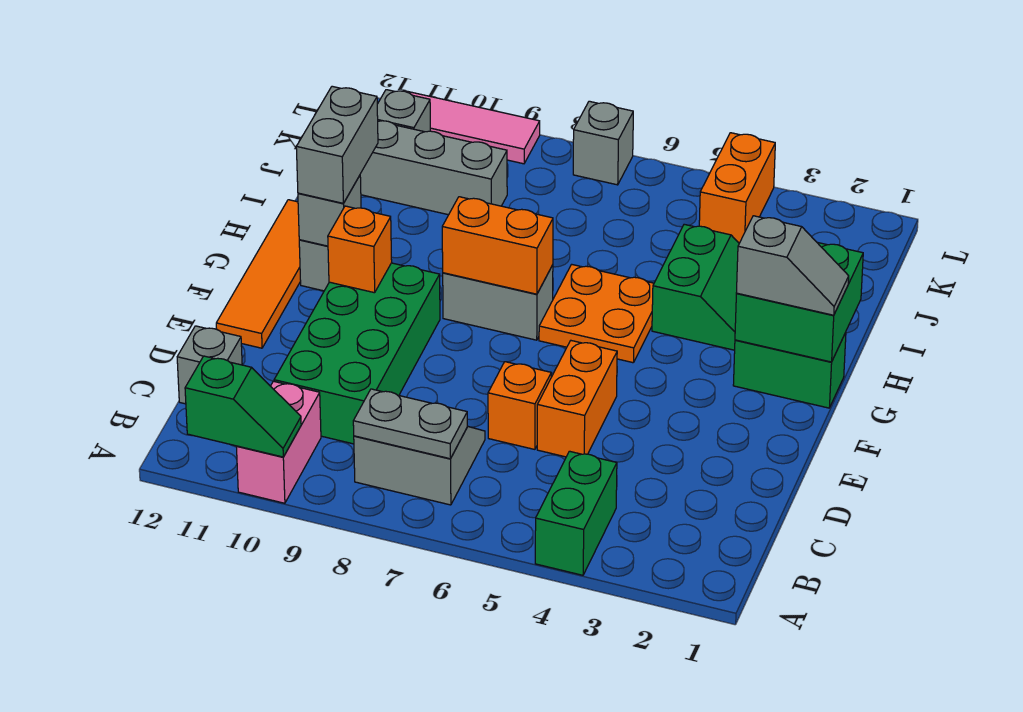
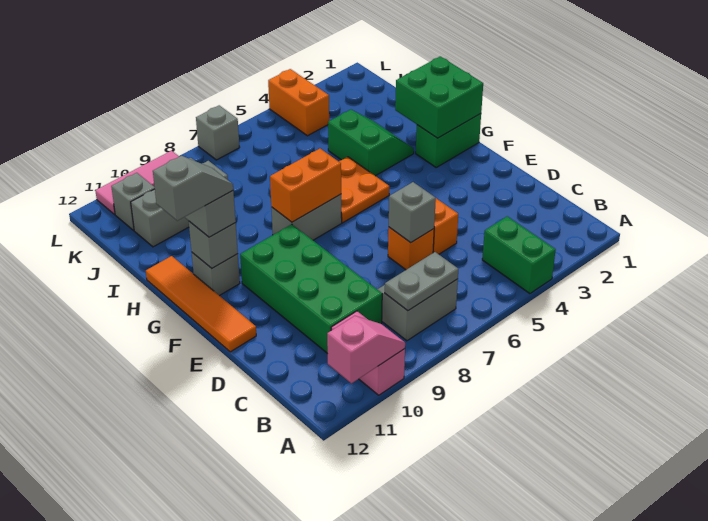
green slope A10:A11 level 2 top 11 -> pink slope A10:A11 level 2 top 11
grey brick C12 level 1 -> grey brick D6 level 2
orange brick F10 level 2 -> none
grey slope G1:G2 level 3 top 2 -> grey slope G11:G12 level 4 top 12

